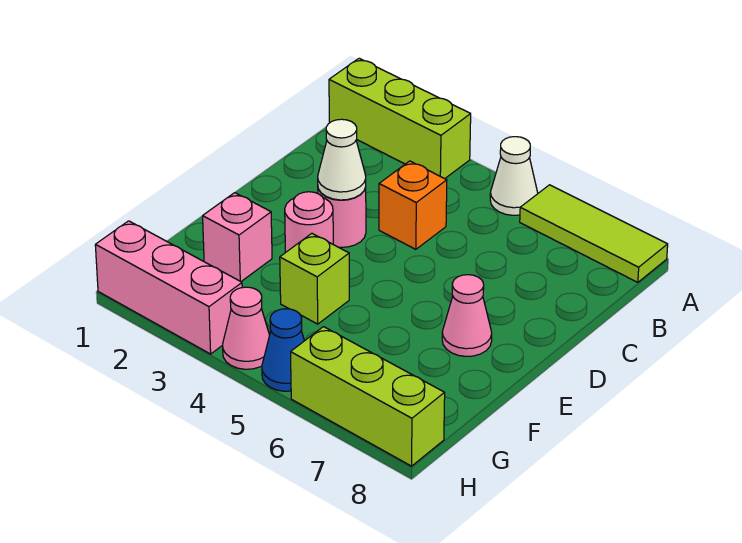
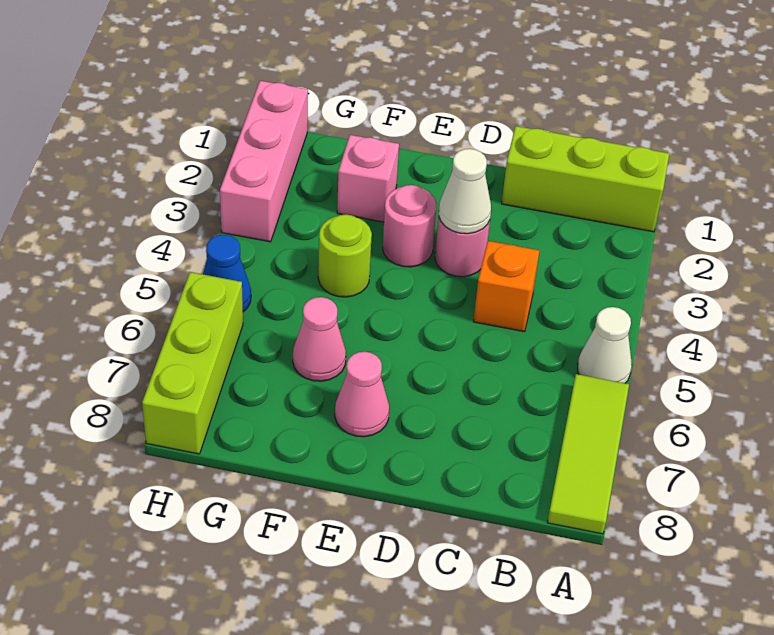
lime brick A1:A3 level 1 -> lime brick A1:C1 level 1
lime brick F4 level 1 -> lime round brick F4 level 1
pink cone H4 level 1 -> pink cone F6 level 1

